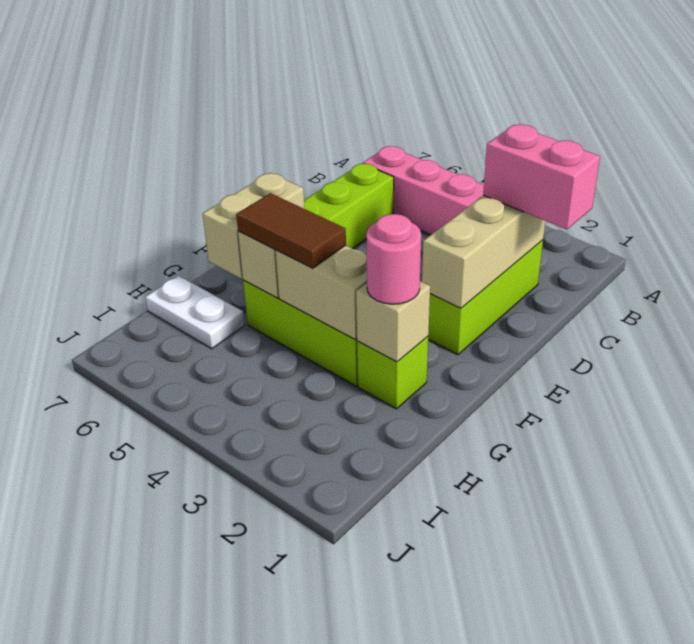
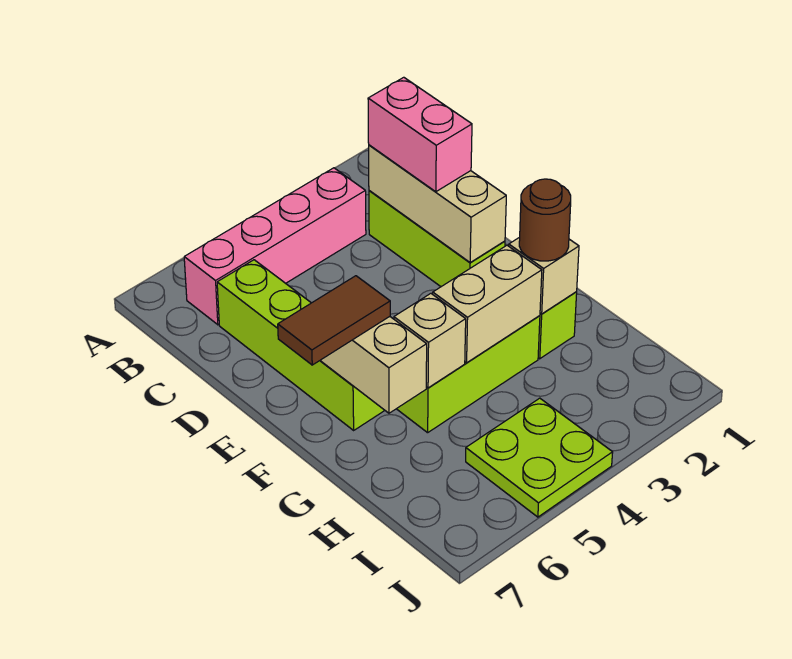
pink brick C1:C2 level 3 -> pink brick C2:D2 level 3
pink round brick G2 level 3 -> brown round brick G2 level 3
brown tile G4:G5 level 3 -> brown tile F6:F7 level 3
white plate H6:H7 level 1 -> none
none -> lime plate I4:J5 level 1

